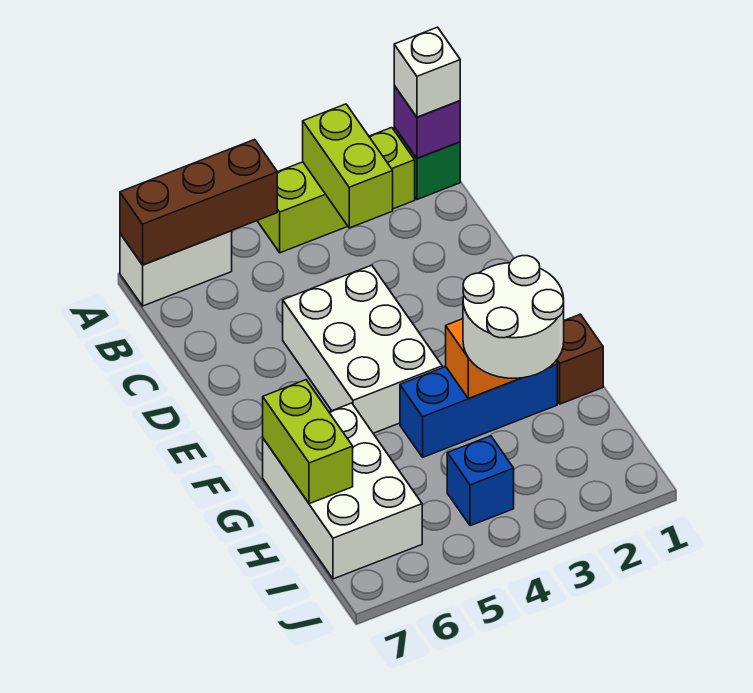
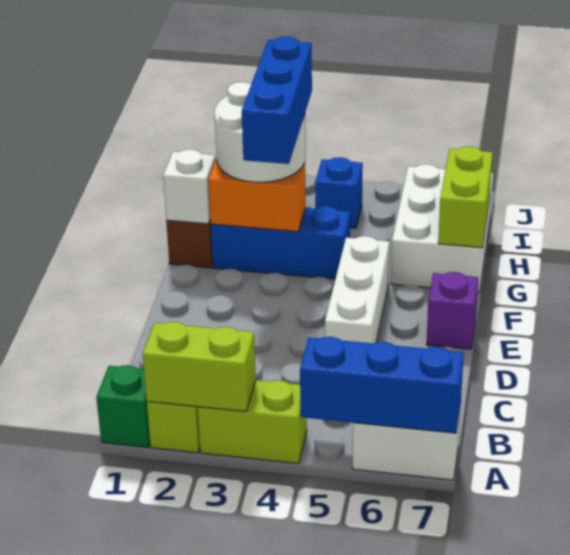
purple brick A1 level 2 -> purple brick E7 level 1
white brick A1 level 3 -> white brick G1 level 2
lime brick A3:B3 level 2 -> lime brick A2:A3 level 2
brown brick A5:A7 level 2 -> blue brick A5:A7 level 2
white brick D4:F5 level 1 -> white brick D5:F5 level 1
none -> blue brick F3:H3 level 4

